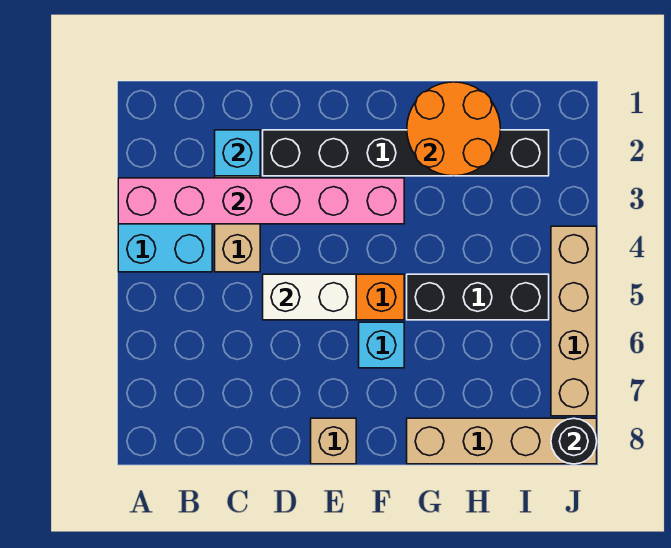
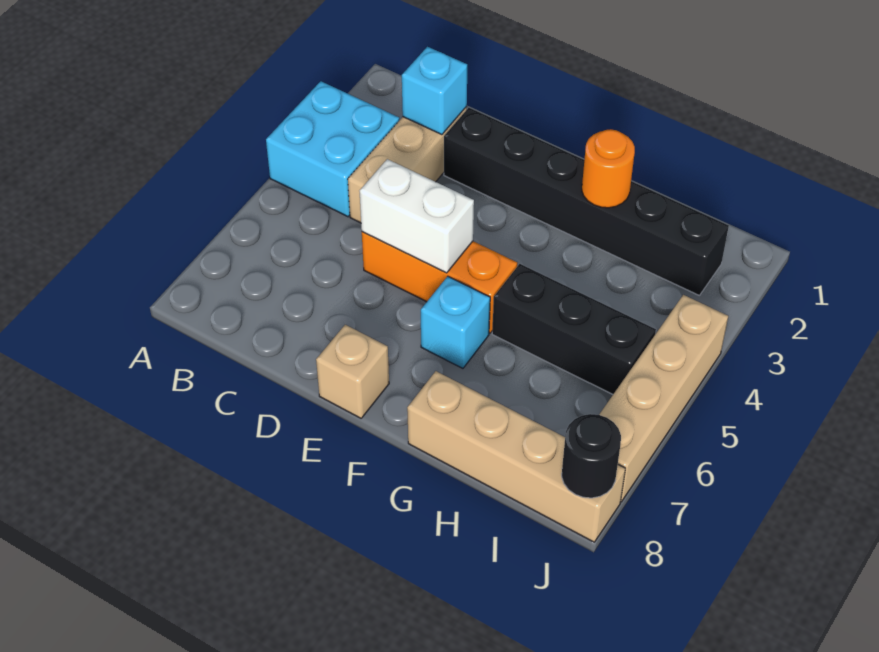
pink brick A3:F3 level 2 -> none
orange round brick G1:H2 level 2 -> orange round brick G2 level 2

